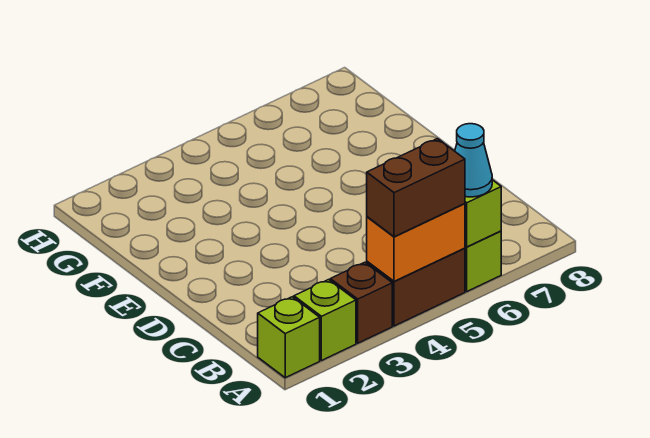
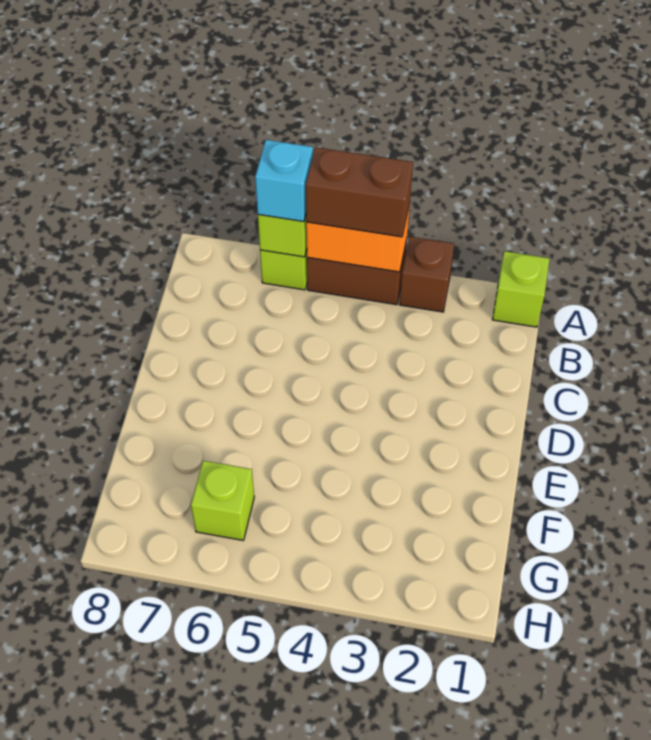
lime brick A2 level 1 -> lime brick G6 level 1
cyan cone A6 level 3 -> cyan brick A6 level 3

